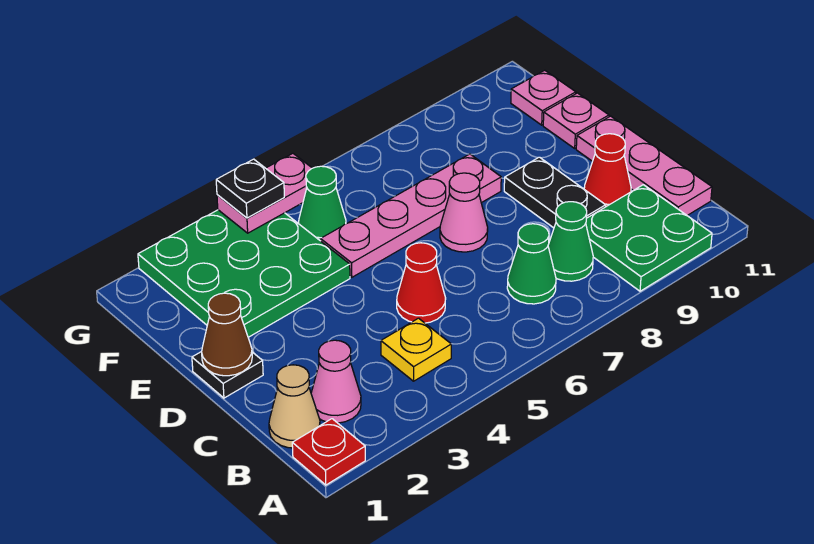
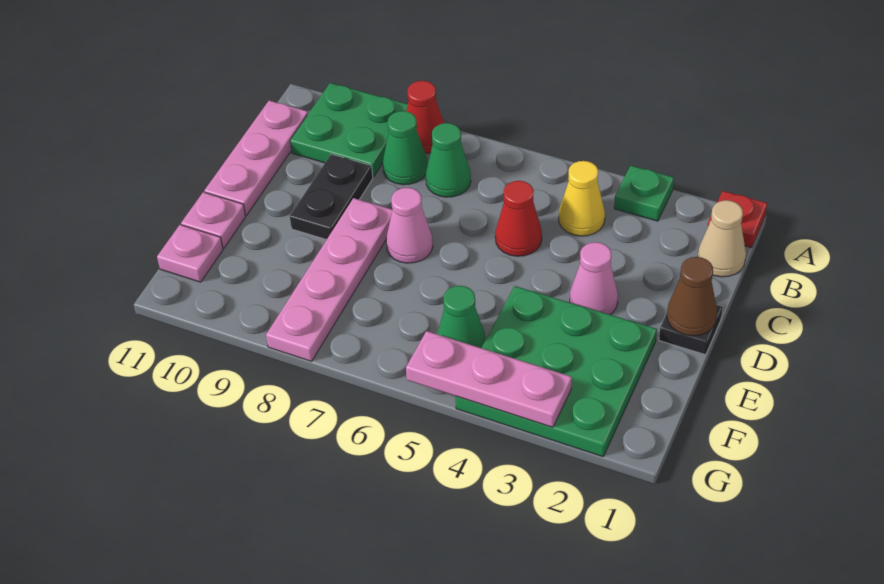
none -> green plate A3 level 1
pink cone B2 level 1 -> pink cone D3 level 1
yellow plate B4 level 1 -> yellow cone B4 level 1
red cone C10 level 1 -> red cone A8 level 1
pink plate E5:E8 level 1 -> pink plate D8:G8 level 1
pink plate G4:G5 level 2 -> pink plate G3:G5 level 2
black plate G4 level 3 -> none

